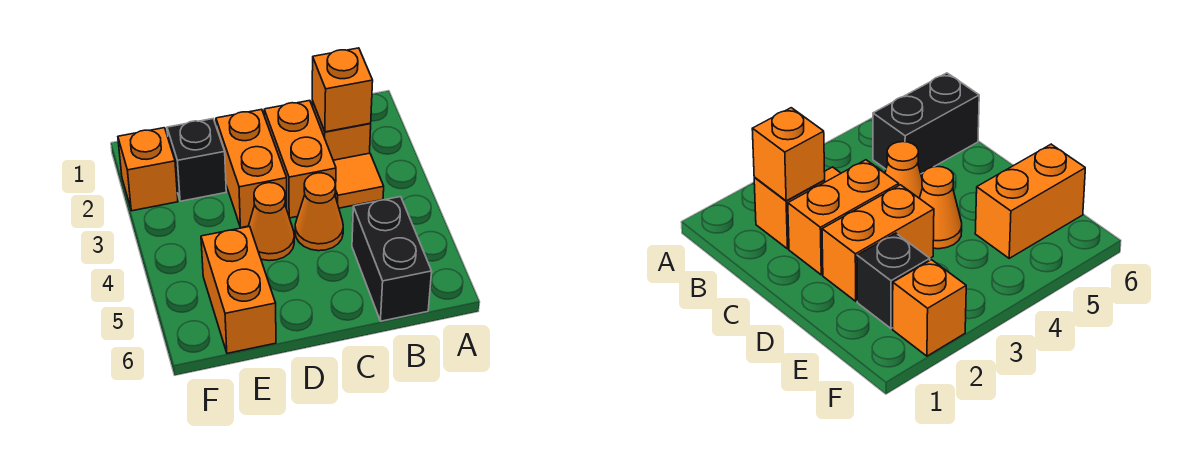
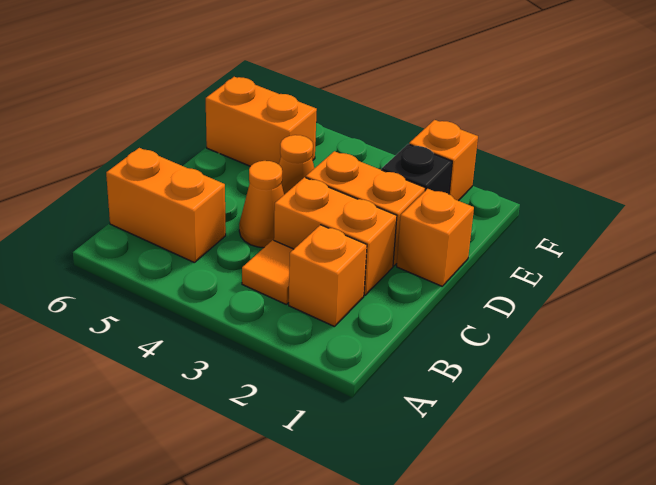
orange brick B2 level 2 -> orange brick D1 level 1
black brick B5:B6 level 1 -> orange brick B5:B6 level 1

